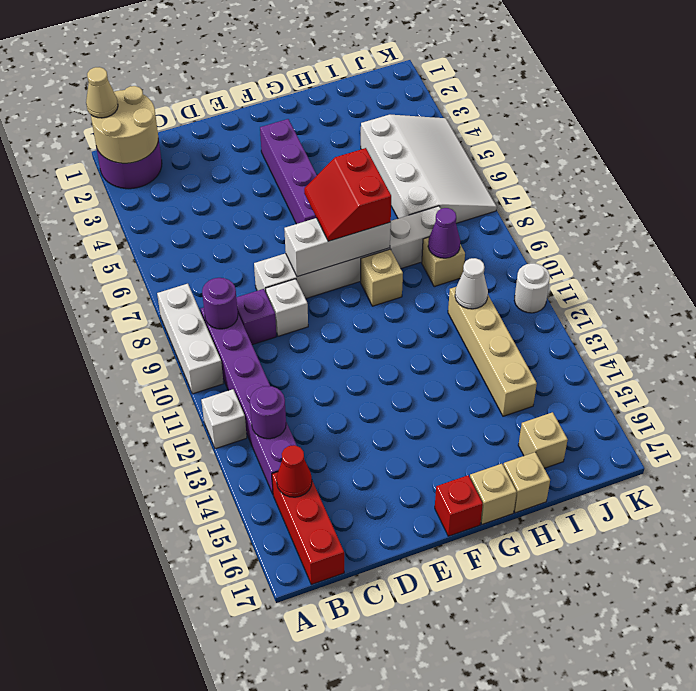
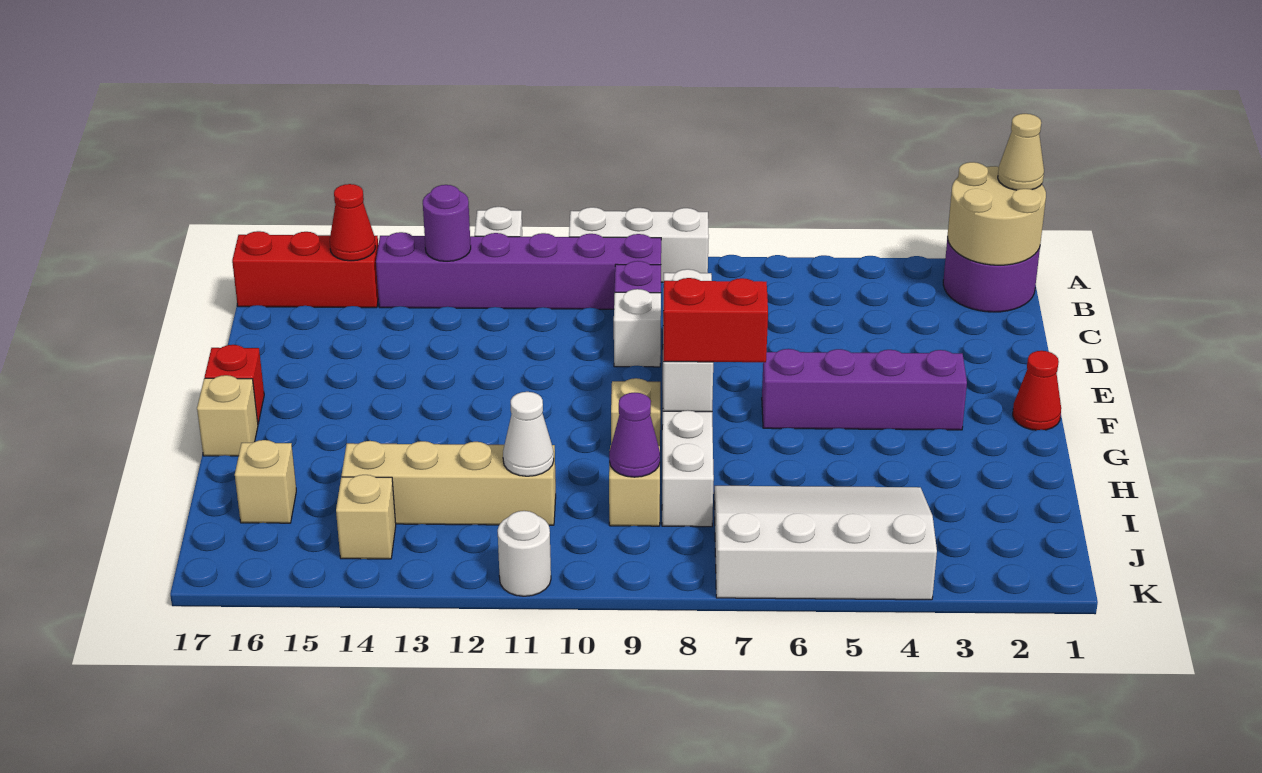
purple round brick B9 level 2 -> none
none -> red cone F1 level 1
tan brick H17 level 1 -> tan brick J14 level 1
white slope I4:K7 level 1 top I -> white slope I4:K7 level 1 top K

